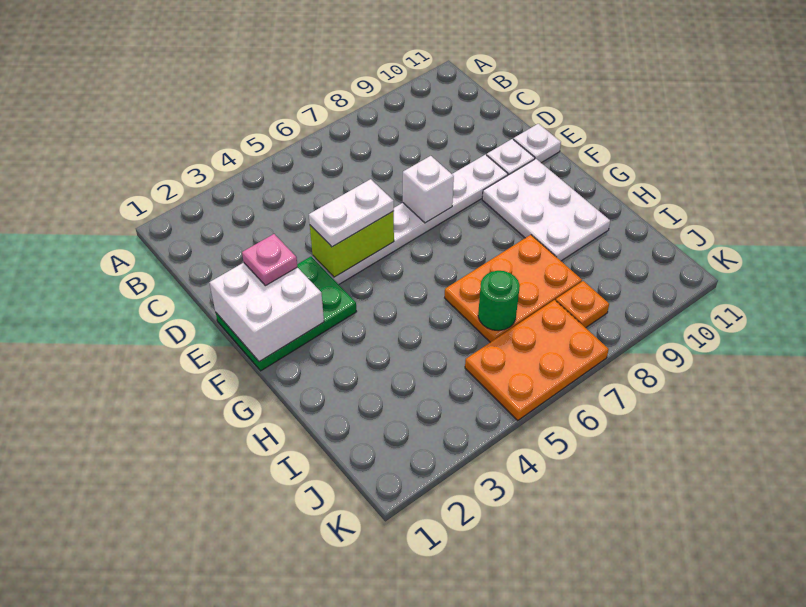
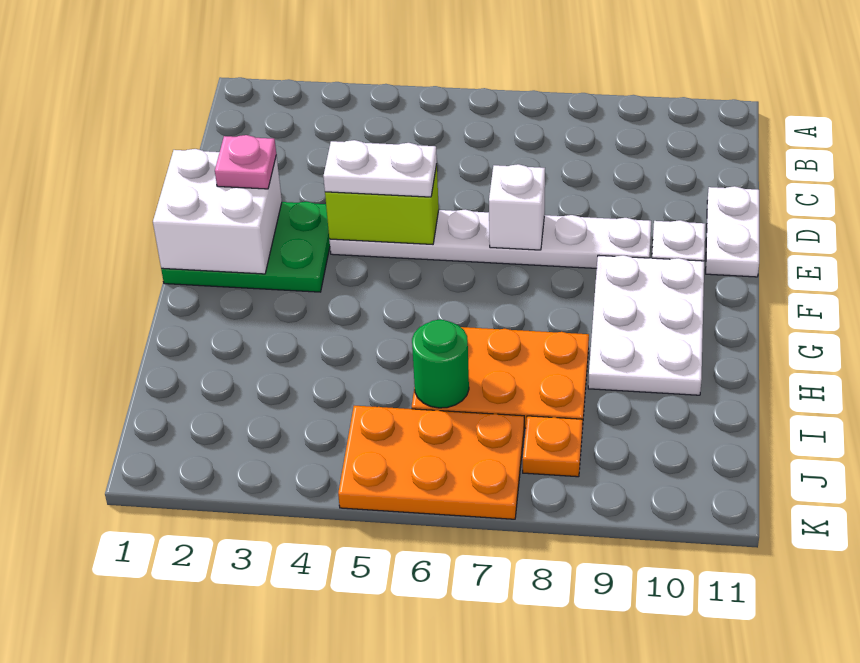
white plate E11 level 1 -> white plate D11:E11 level 1

